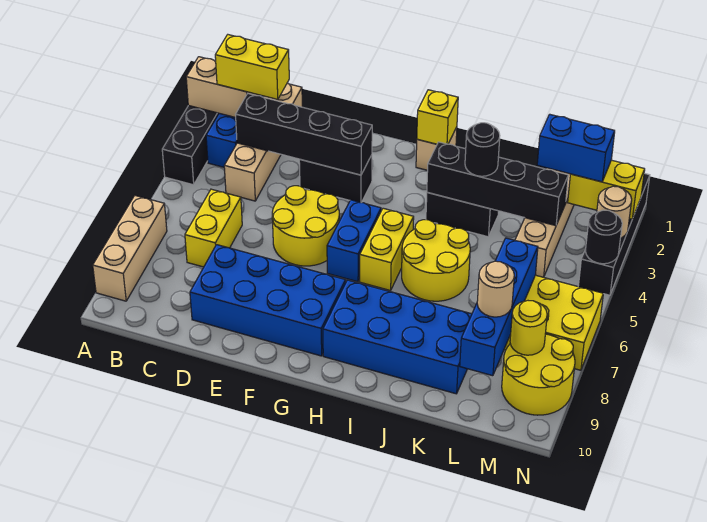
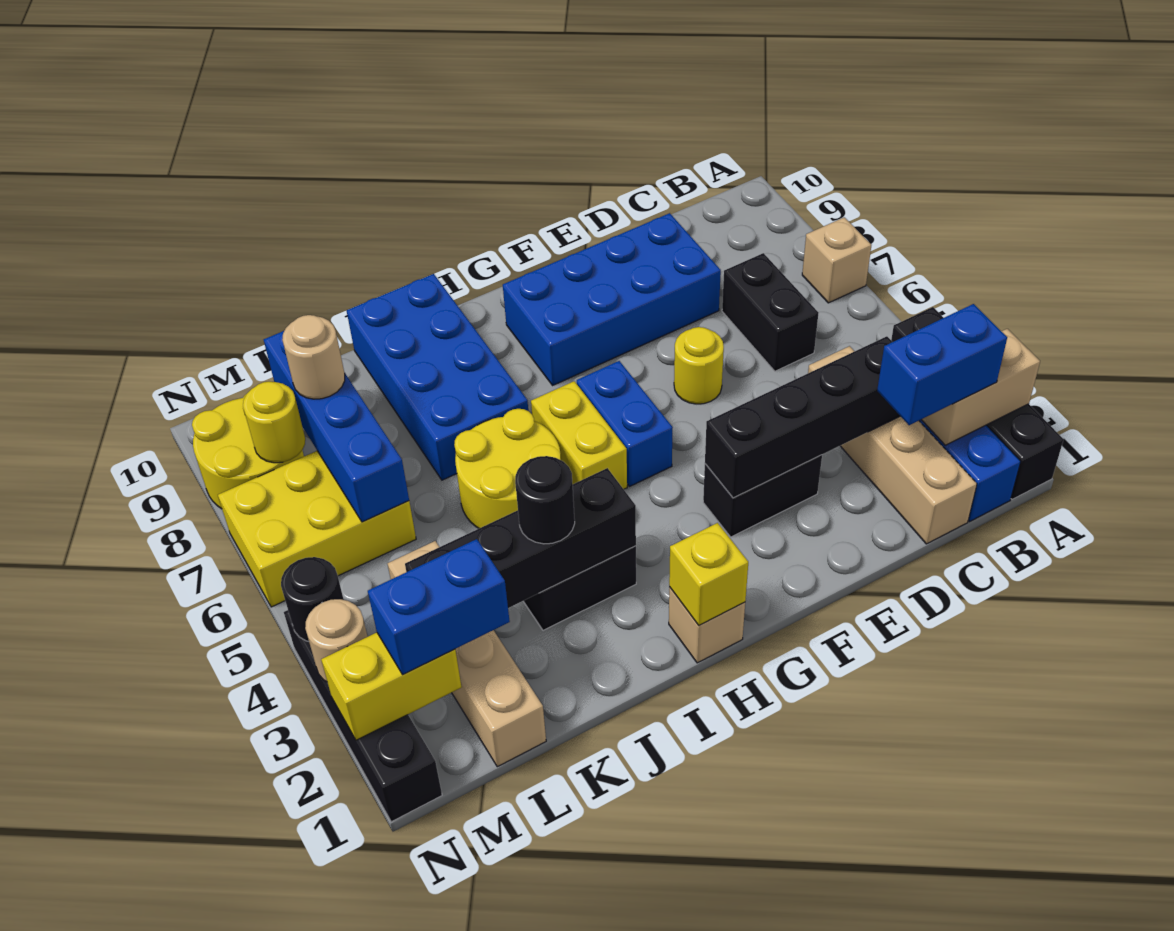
tan brick A7:A9 level 1 -> tan brick A7 level 1
yellow brick B2:C2 level 3 -> blue brick B2:C2 level 3
yellow brick C6:C7 level 1 -> black brick C6:C7 level 1
yellow round brick E5:F6 level 1 -> yellow round brick E6 level 1
blue brick H8:K9 level 1 -> blue brick I7:J10 level 1

